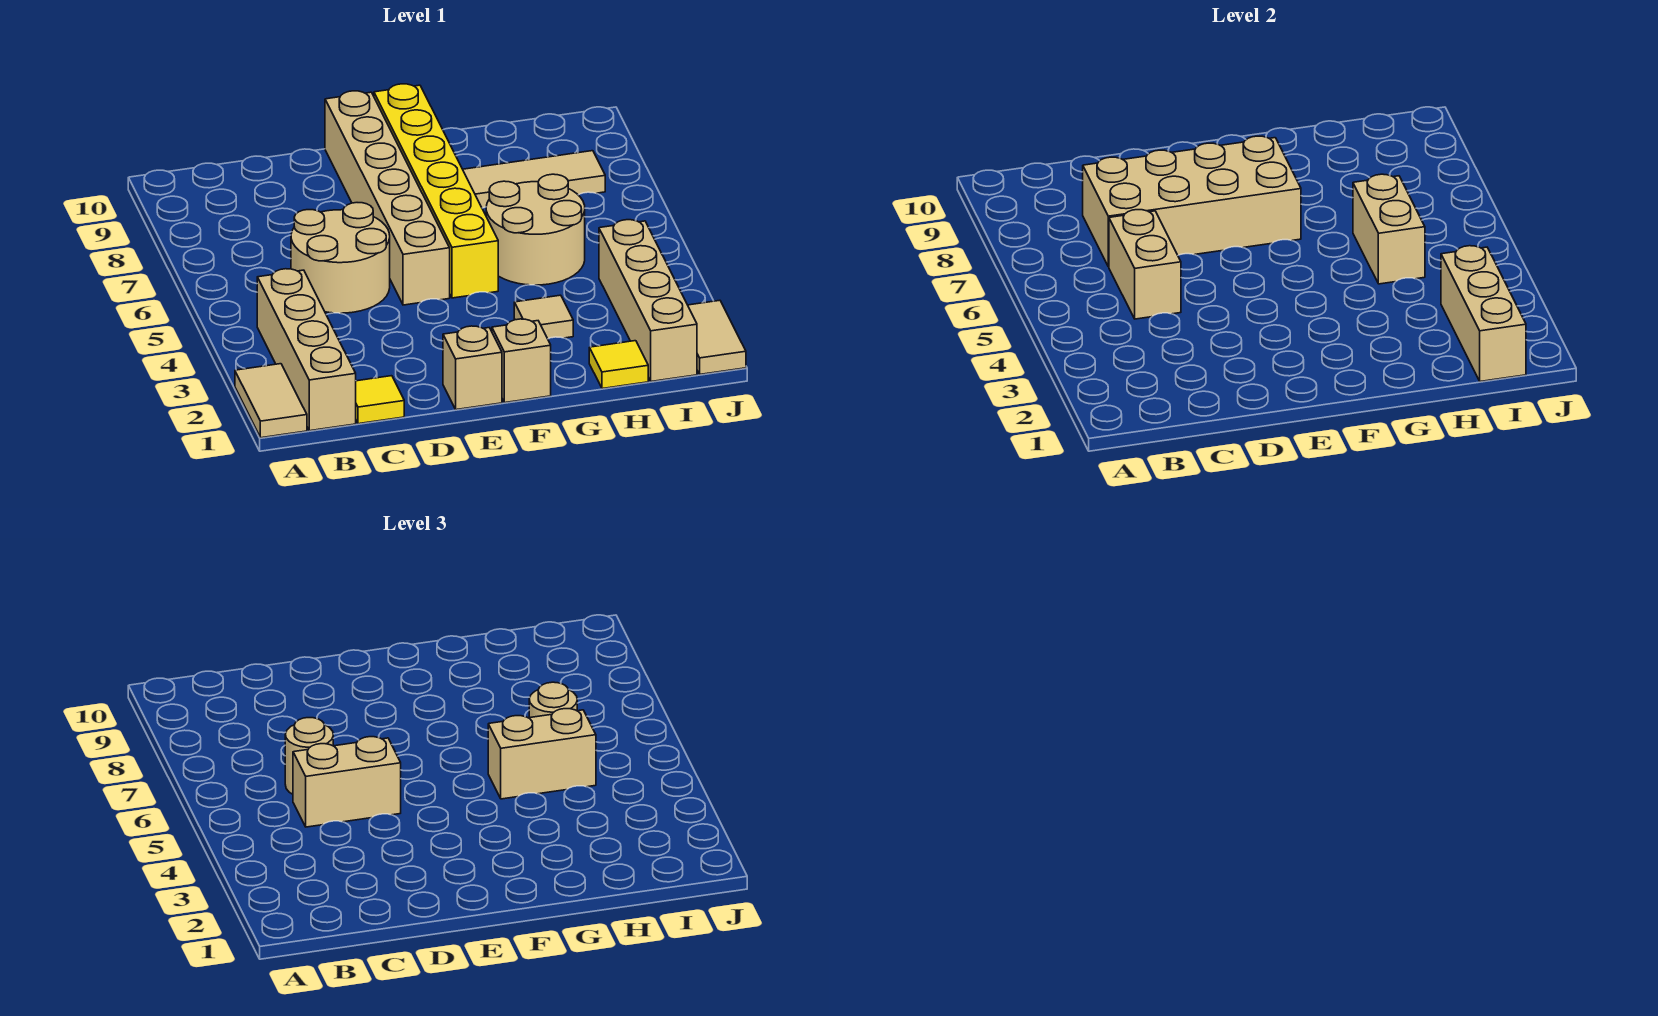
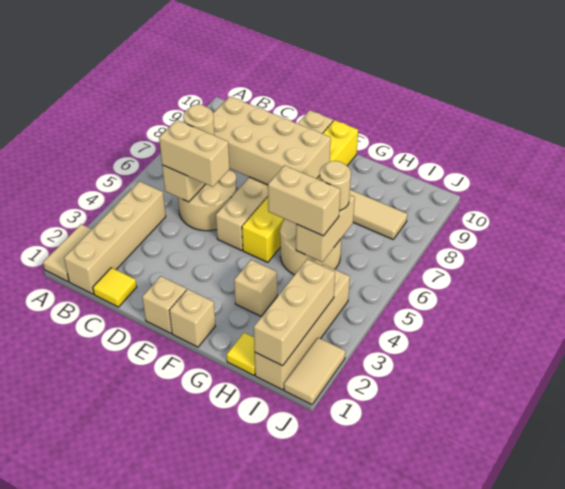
tan tile G3 level 1 -> tan brick G3 level 1

